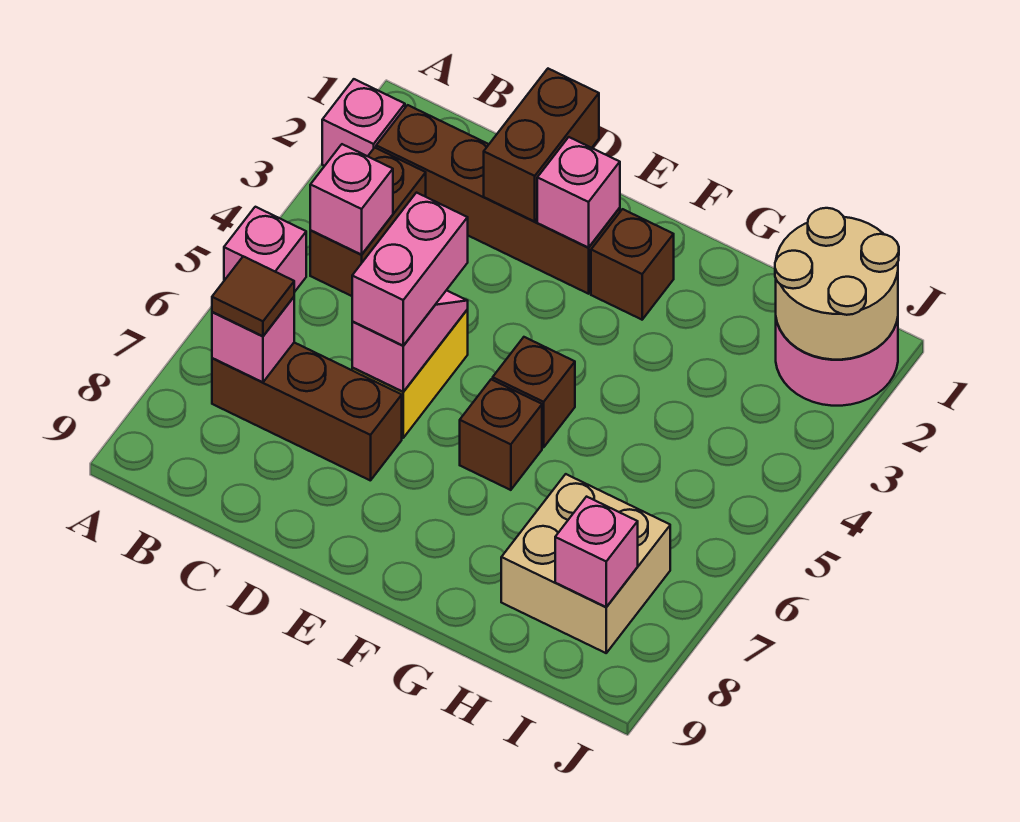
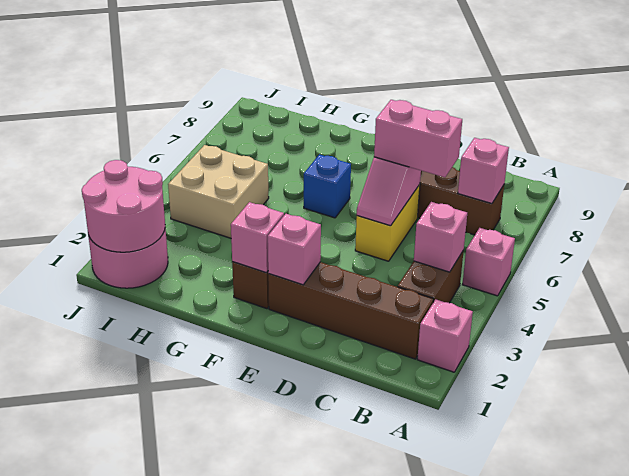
brown tile B7 level 3 -> none
brown brick D1:D2 level 2 -> none
pink brick D5:D6 level 3 -> pink brick C6:D6 level 3
brown brick F5 level 1 -> none
brown brick F6 level 1 -> blue brick F6 level 1
tan brick H7:I8 level 1 -> tan brick H4:I5 level 1
tan round brick I1:J2 level 2 -> pink round brick I1:J2 level 2
pink brick I8 level 2 -> pink brick F2 level 2

